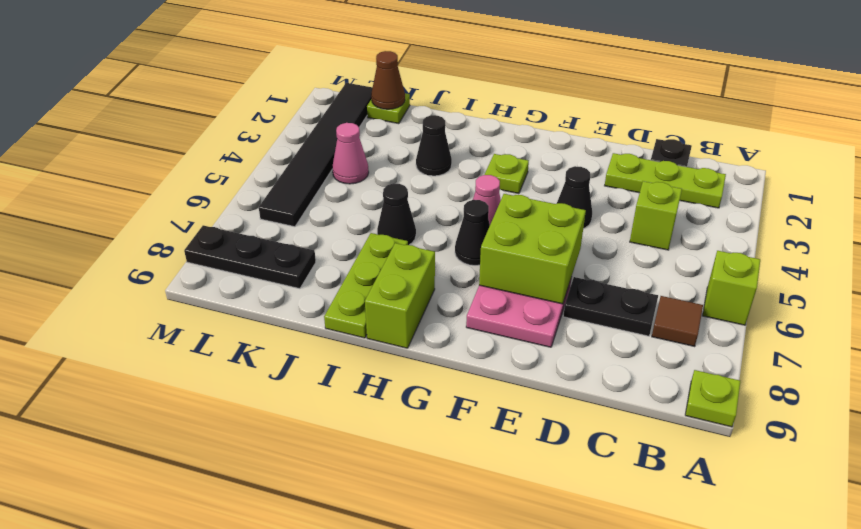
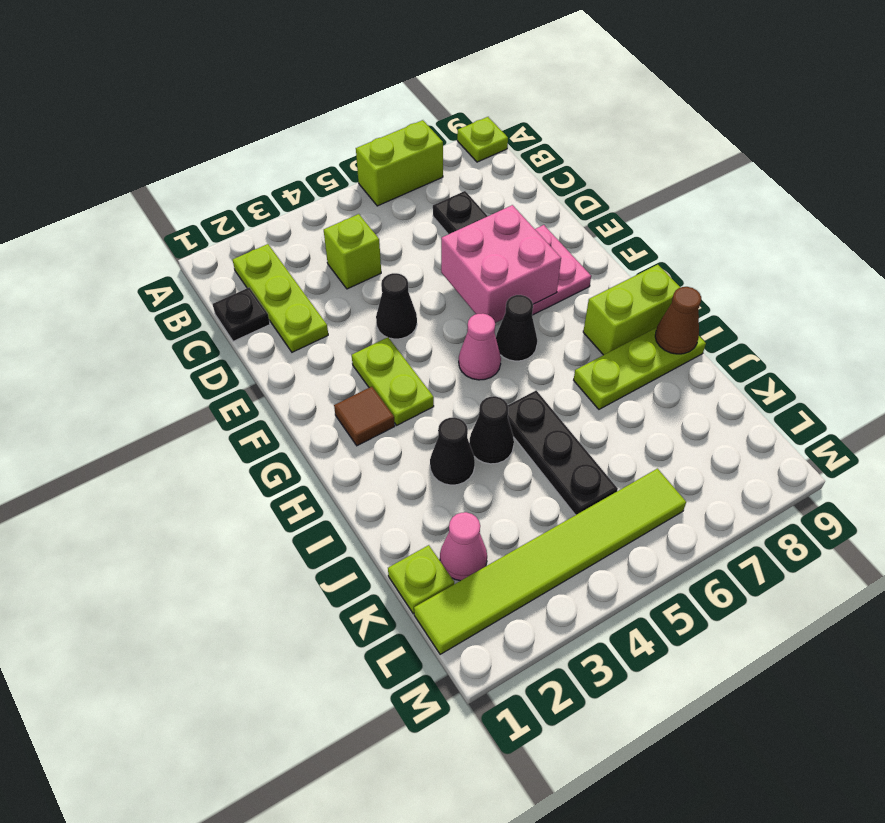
lime brick A6 level 1 -> lime brick A6:A7 level 1
brown tile B7 level 1 -> brown tile G2 level 1
lime brick E6:F7 level 2 -> pink brick E6:F7 level 2
lime plate G3 level 1 -> lime plate F3:G3 level 1
black cone I6 level 1 -> black cone I4 level 1
brown cone K1 level 2 -> brown cone I9 level 2
pink cone K4 level 1 -> pink cone K2 level 1
black plate K8:M8 level 1 -> black plate I5:K5 level 1
black tile L1:L6 level 1 -> lime tile L1:L6 level 1

